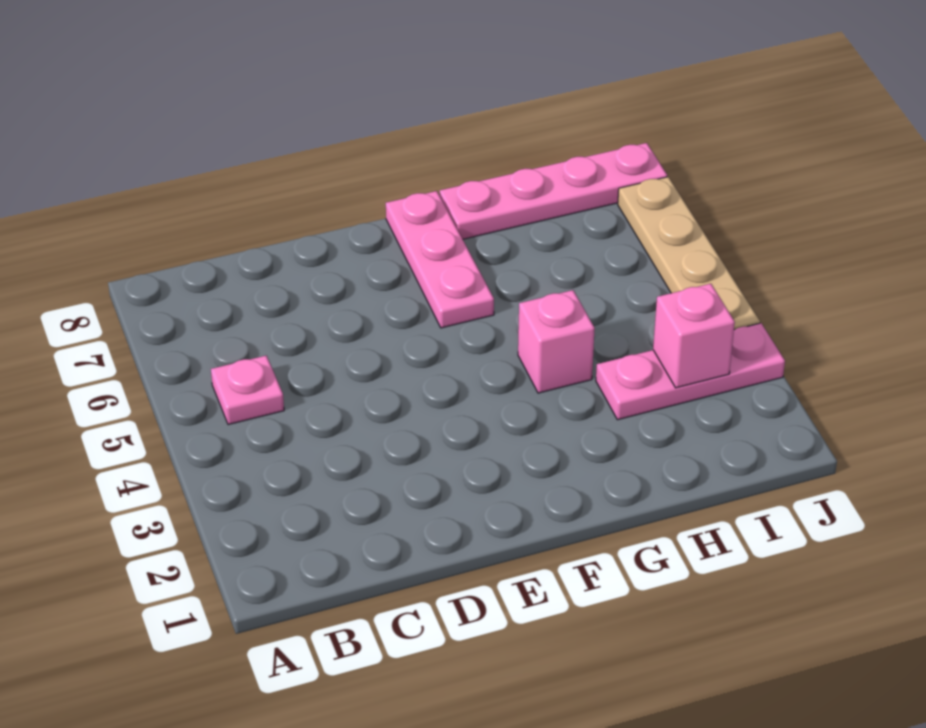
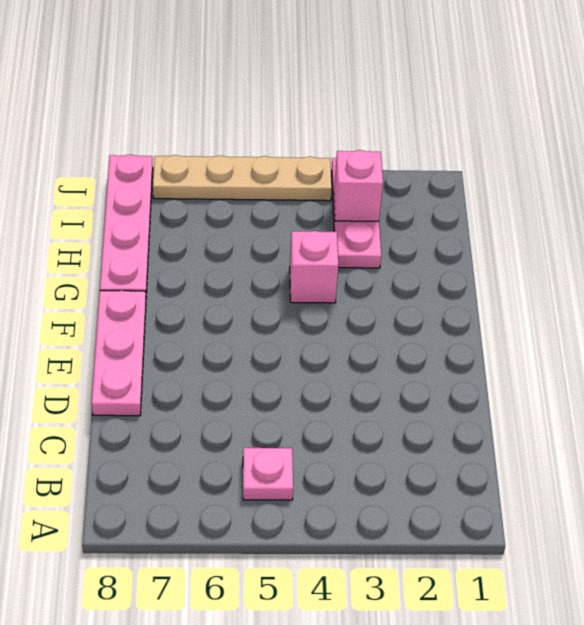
pink plate F6:F8 level 1 -> pink plate D8:F8 level 1

